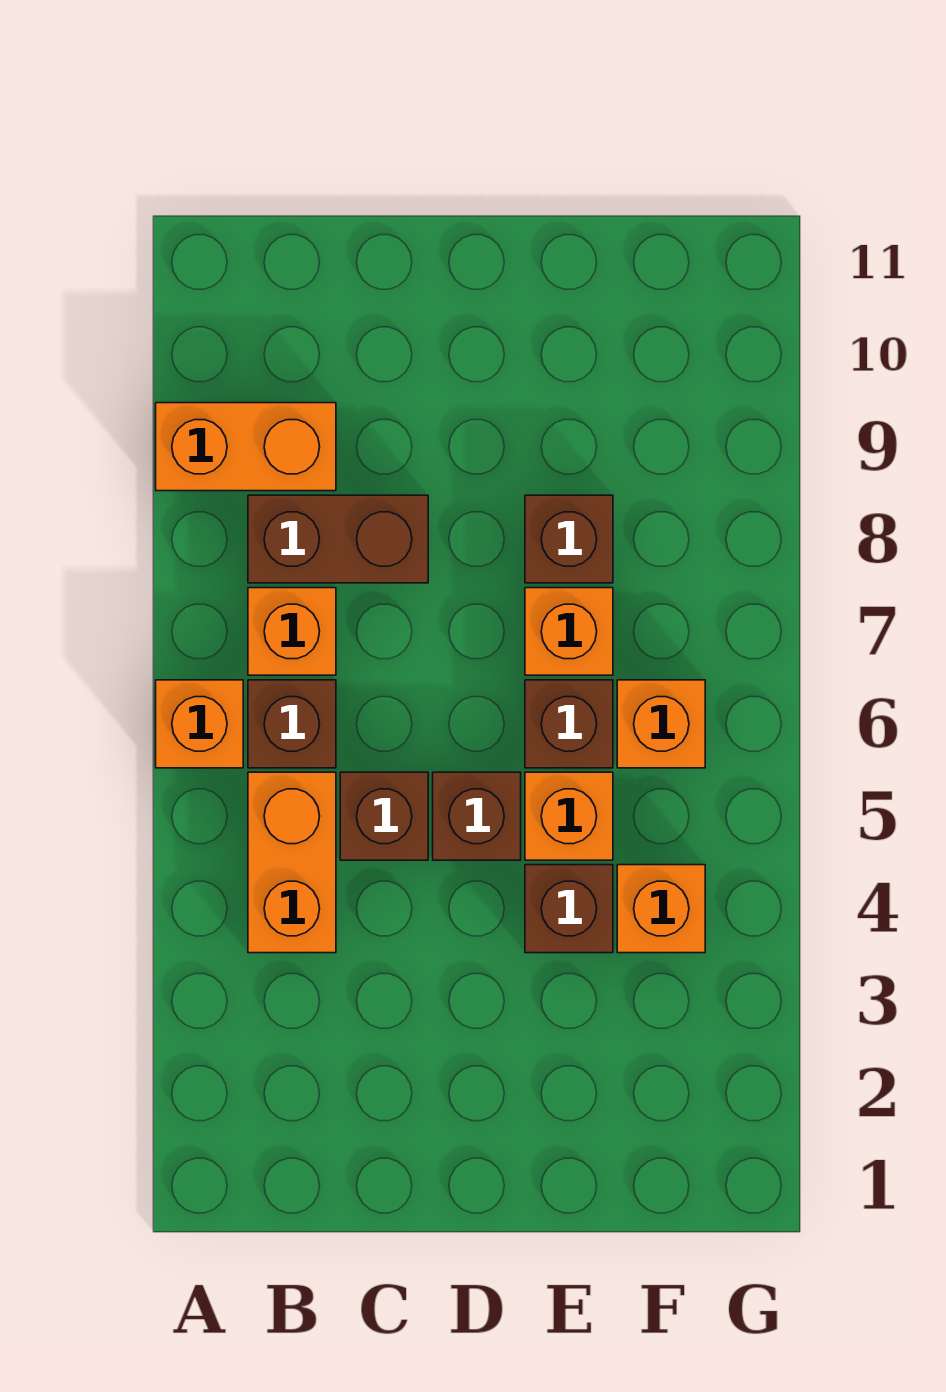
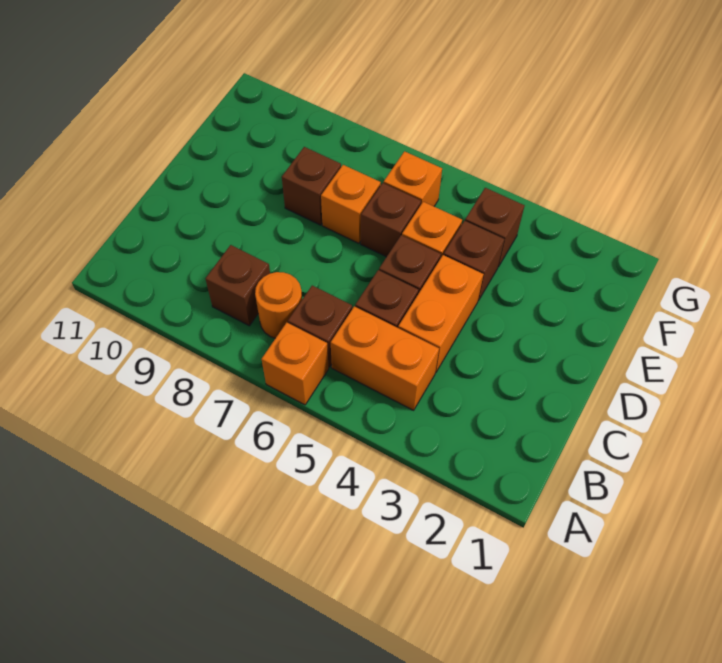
orange brick A9:B9 level 1 -> orange brick C4:D4 level 1
orange brick B7 level 1 -> orange round brick B7 level 1
brown brick B8:C8 level 1 -> brown brick B8 level 1
orange brick F4 level 1 -> brown brick F4 level 1

